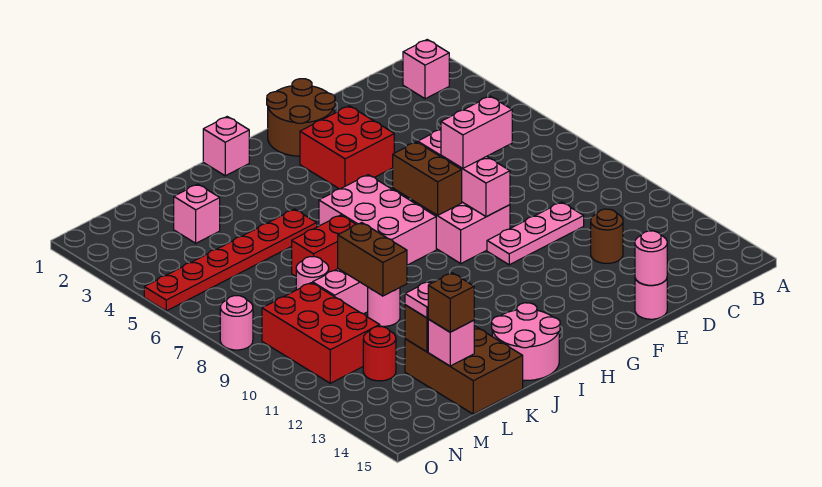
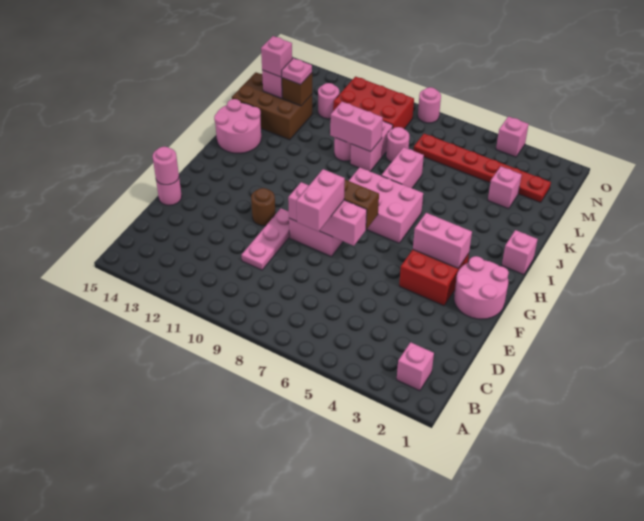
brown round brick D12 level 1 -> brown round brick F11 level 1
brown round brick F1:G2 level 1 -> pink round brick F1:G2 level 1
none -> pink brick G3:G4 level 2
red plate J5:O5 level 1 -> red plate M2:M7 level 1
red brick J7:K7 level 1 -> pink brick J7:K7 level 1
brown brick K9:K10 level 2 -> pink brick K9:K10 level 2
brown brick L14 level 3 -> pink brick L14 level 3
red round brick M12 level 1 -> pink round brick M12 level 1
none -> pink brick O4 level 1

